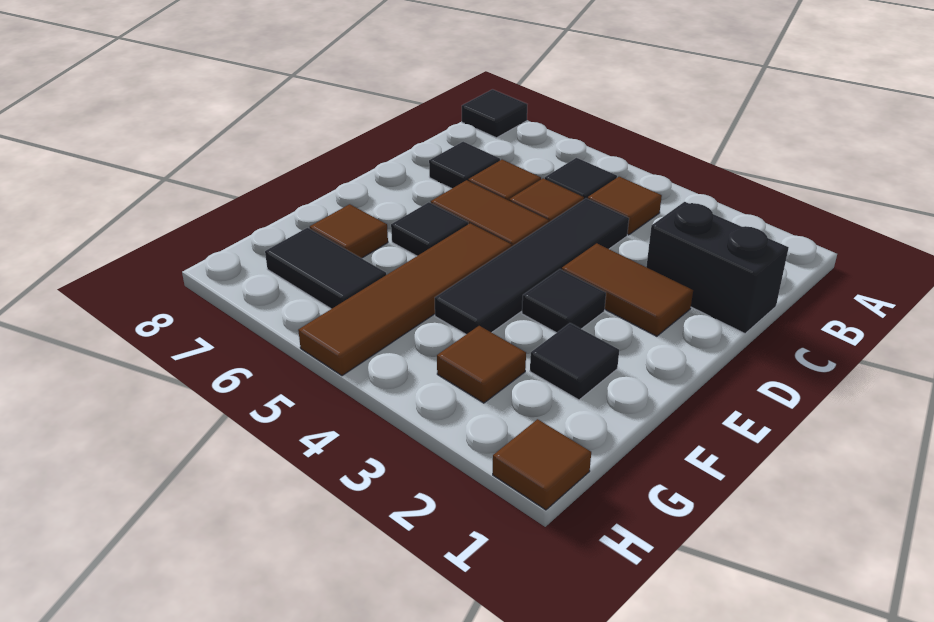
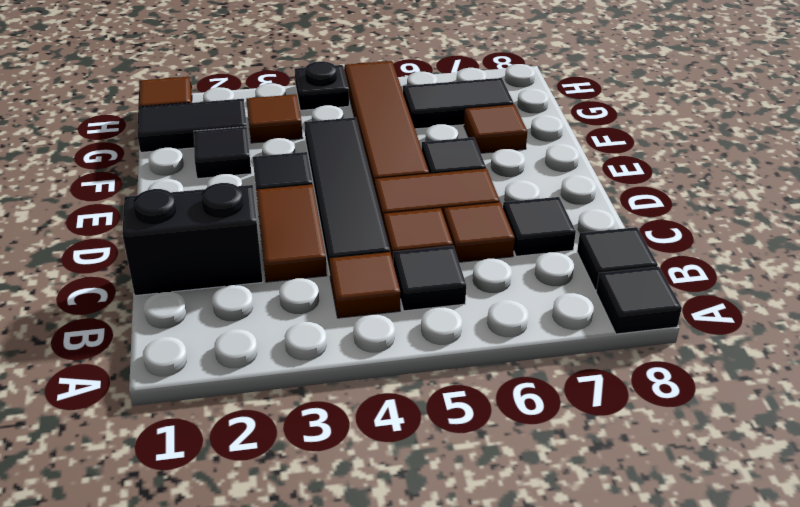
none -> black tile B8 level 1
brown tile D2:D3 level 1 -> brown tile C3:D3 level 1
none -> black tile G1:G2 level 1
none -> black plate H4 level 1

